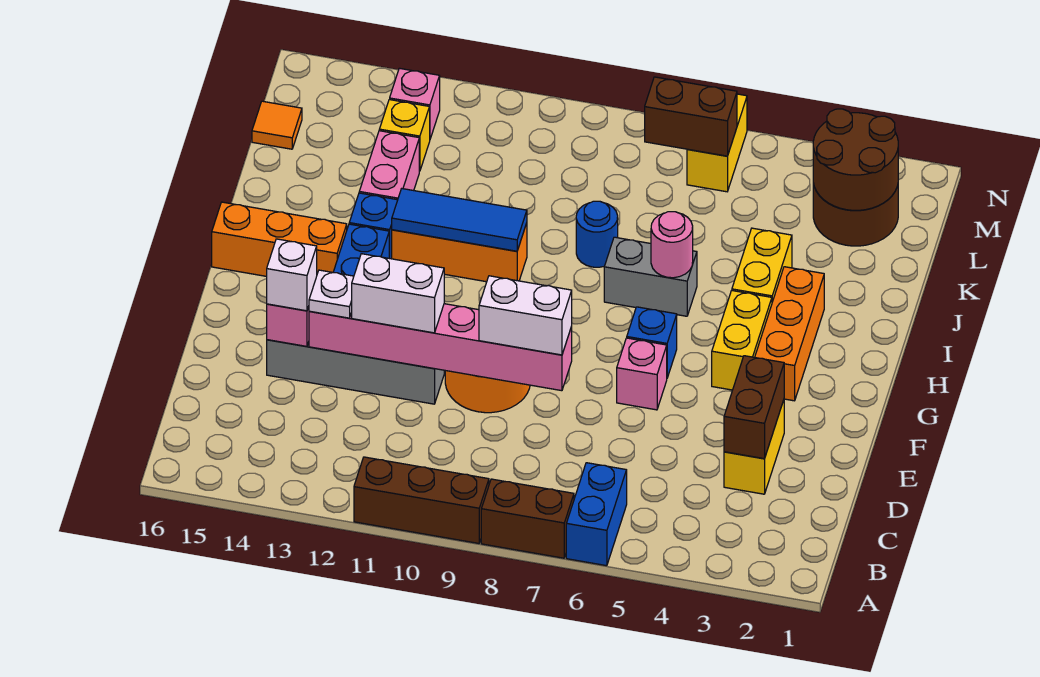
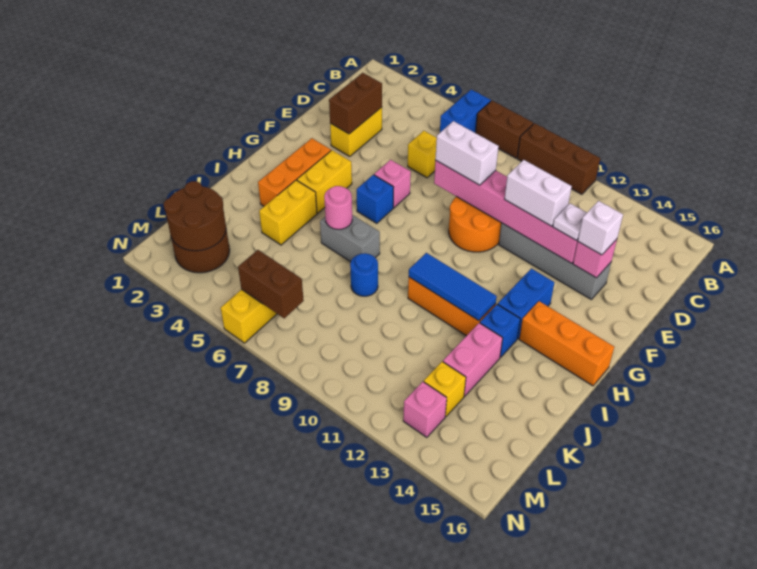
none -> yellow brick D6 level 1
orange tile L16 level 1 -> none

